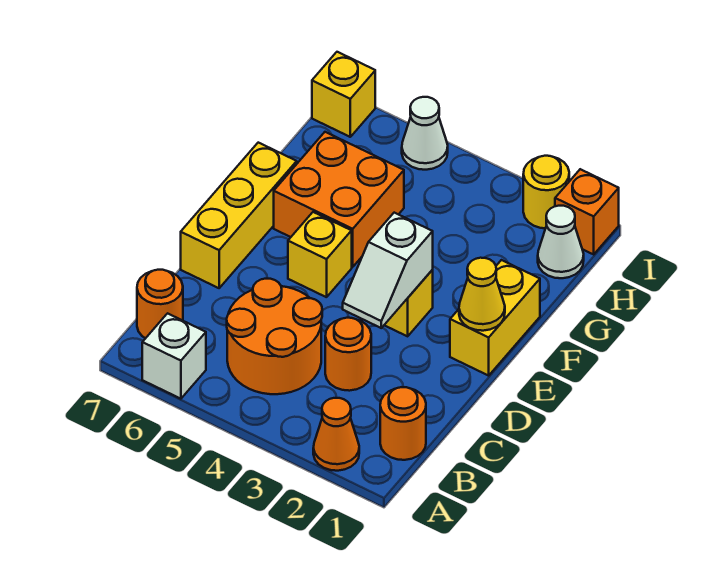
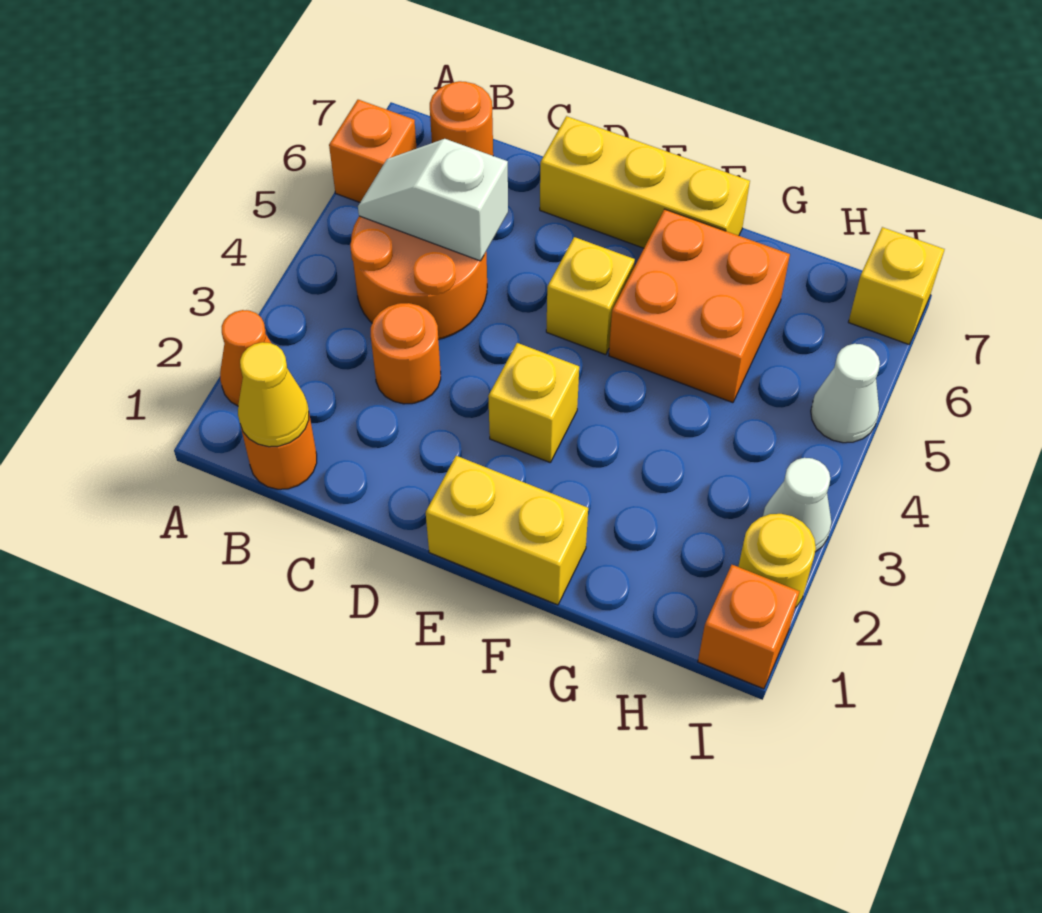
white brick A6 level 1 -> orange brick A6 level 1
white slope D3:E3 level 2 top E -> white slope B5:C5 level 2 top C
yellow cone E1 level 2 -> yellow cone B1 level 2
white cone H1 level 1 -> white cone I3 level 1

